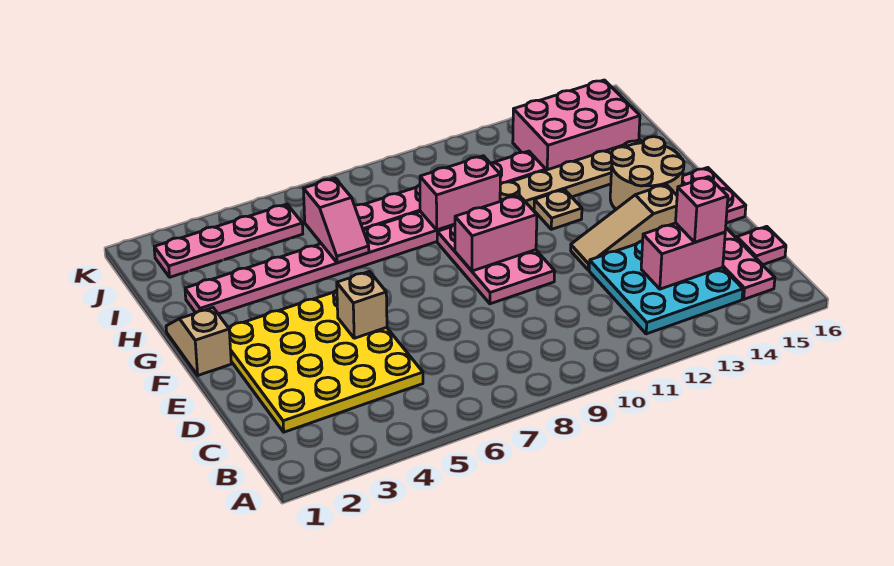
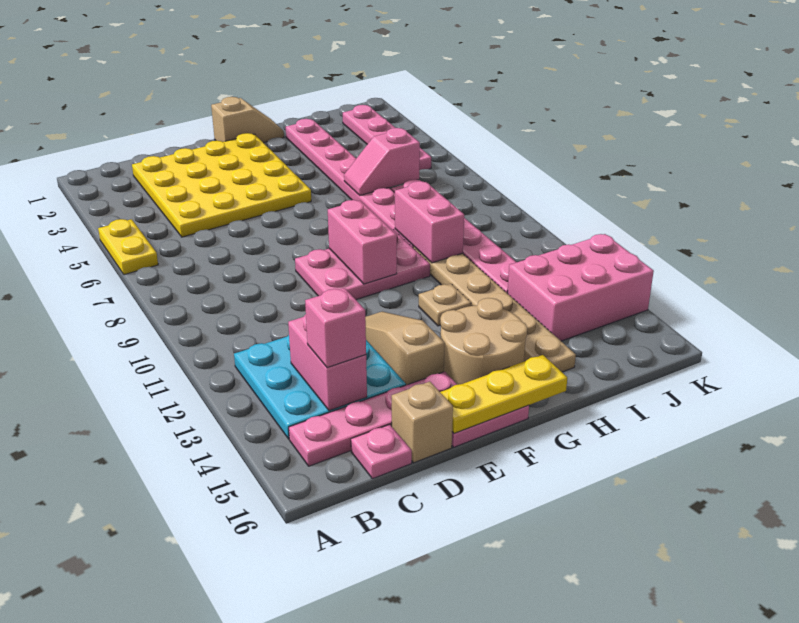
none -> yellow plate A5:A6 level 1
tan brick E5 level 2 -> tan brick D16 level 1
none -> yellow plate E16:G16 level 2
pink brick I13:J15 level 1 -> pink brick I13:K14 level 1

